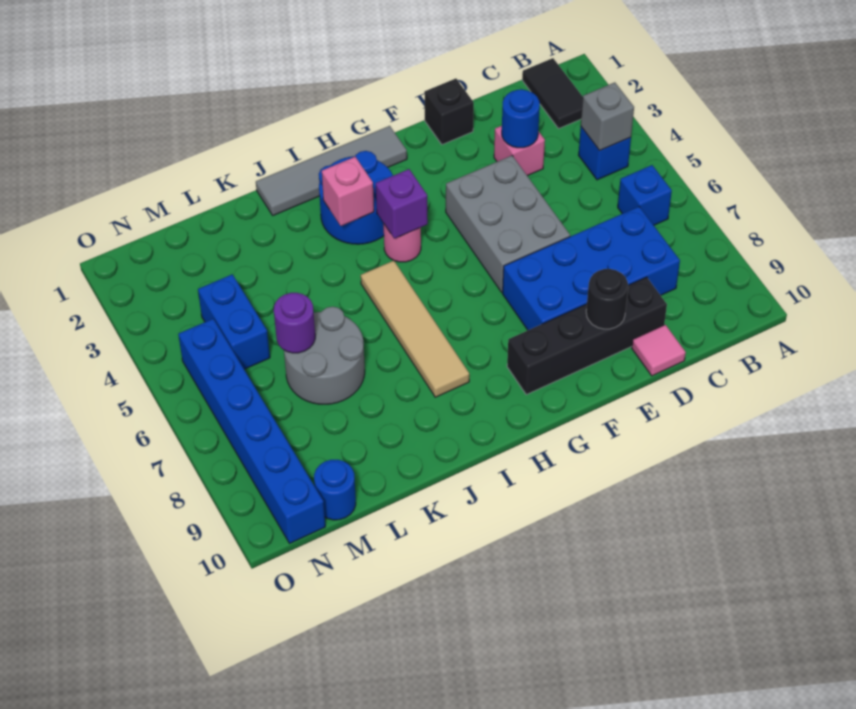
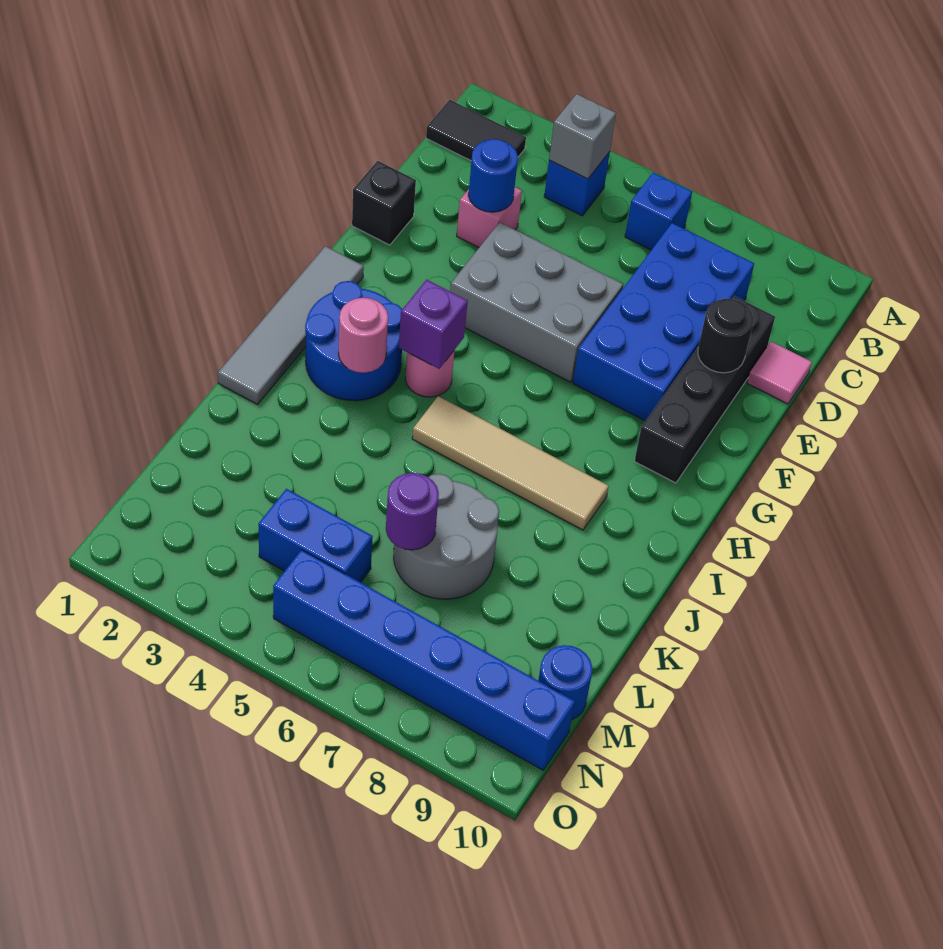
pink brick I3 level 2 -> pink round brick I3 level 2

